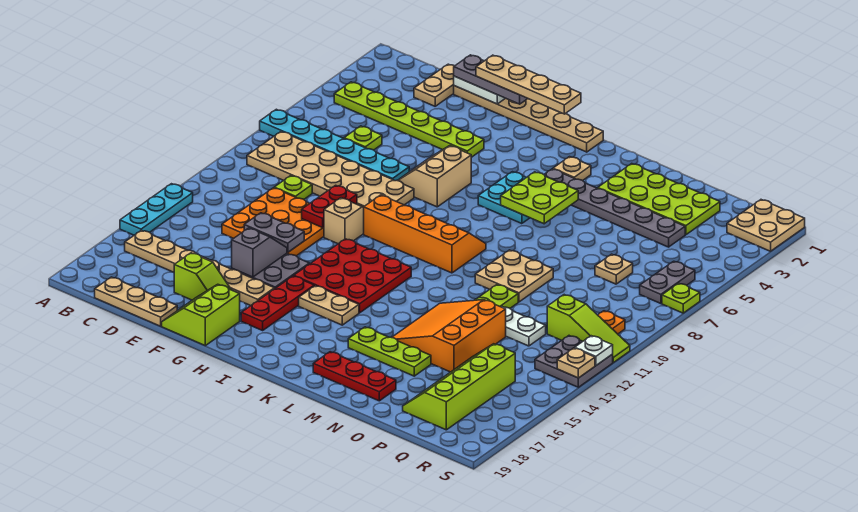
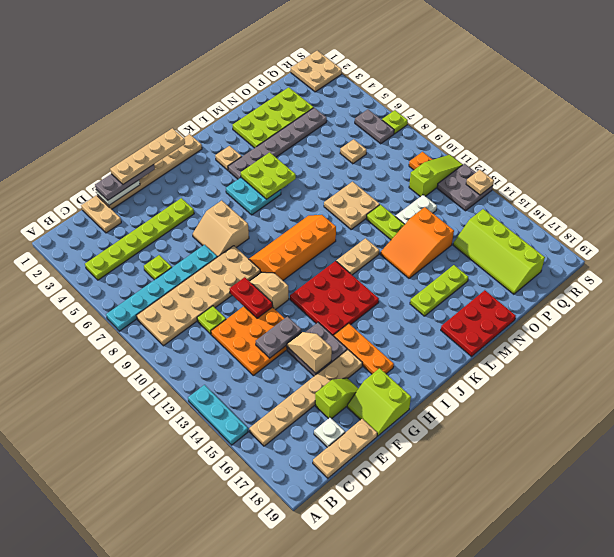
grey slope F14:F15 level 2 top 15 -> tan slope F14:F15 level 2 top 15
red plate H15:H17 level 1 -> orange plate H15:H17 level 1
tan plate I15:J15 level 1 -> tan plate K12:L12 level 1
red plate L18:N18 level 1 -> red plate L18:N19 level 1
orange slope M13:O15 level 1 top O -> orange slope M13:O14 level 1 top O
white plate S12 level 2 -> white plate D18 level 1

